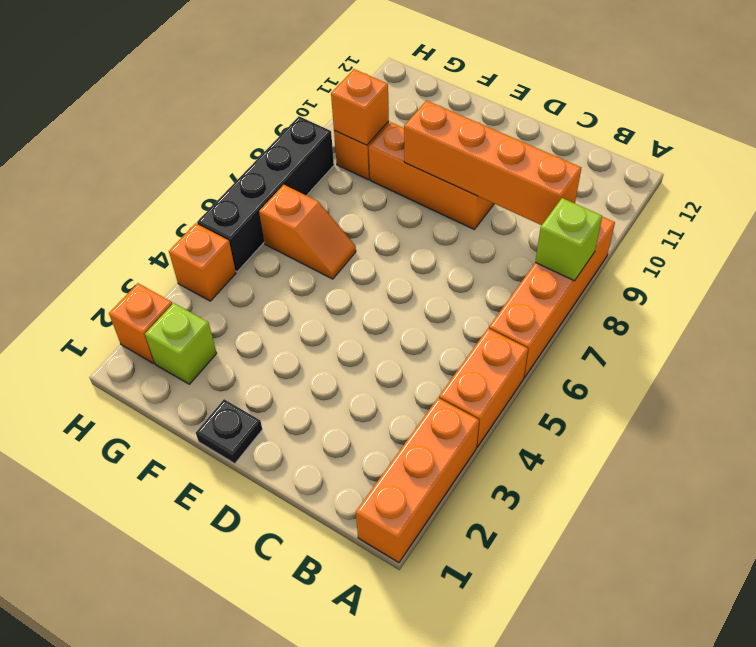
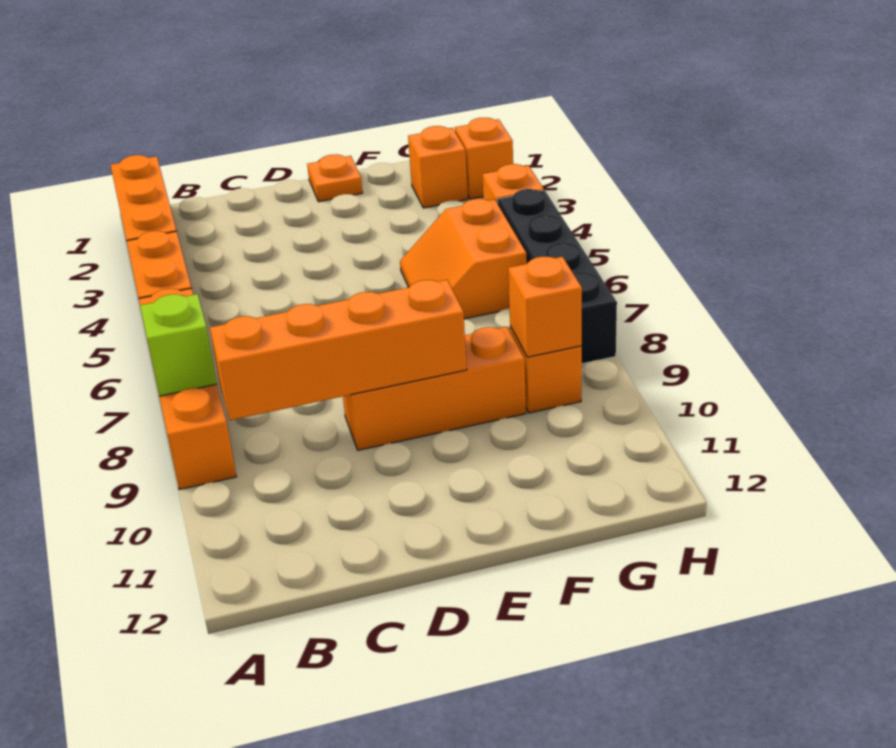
black plate E1 level 1 -> orange plate E1 level 1
orange slope F6:G6 level 1 top G -> orange slope F5:G6 level 1 top G
lime brick G2 level 1 -> orange brick G2 level 1

